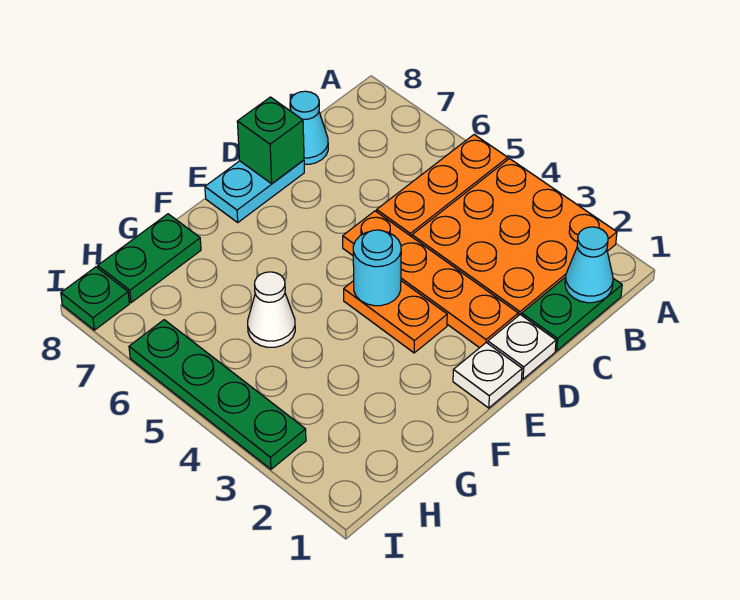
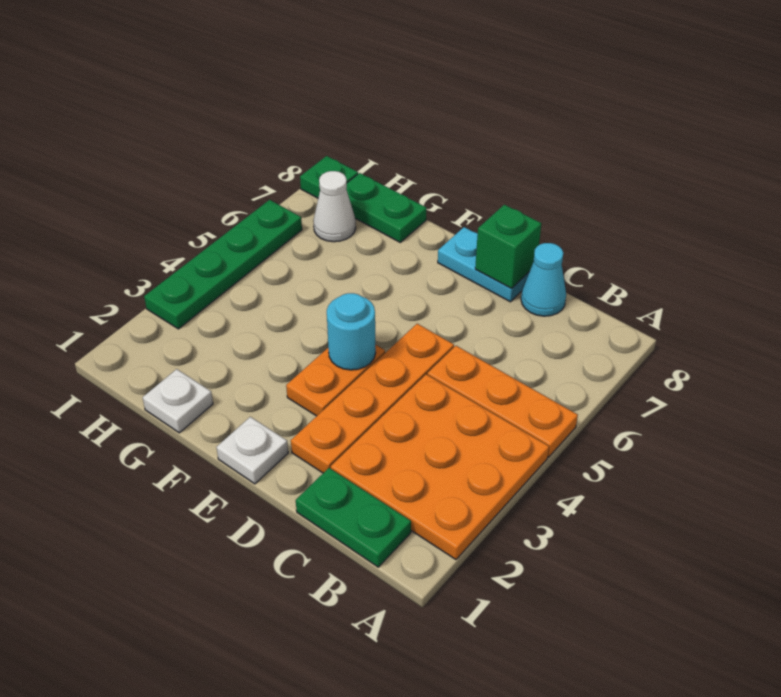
cyan cone B1 level 2 -> none
white plate D1 level 1 -> white plate G1 level 1
white cone G5 level 1 -> white cone H7 level 1

